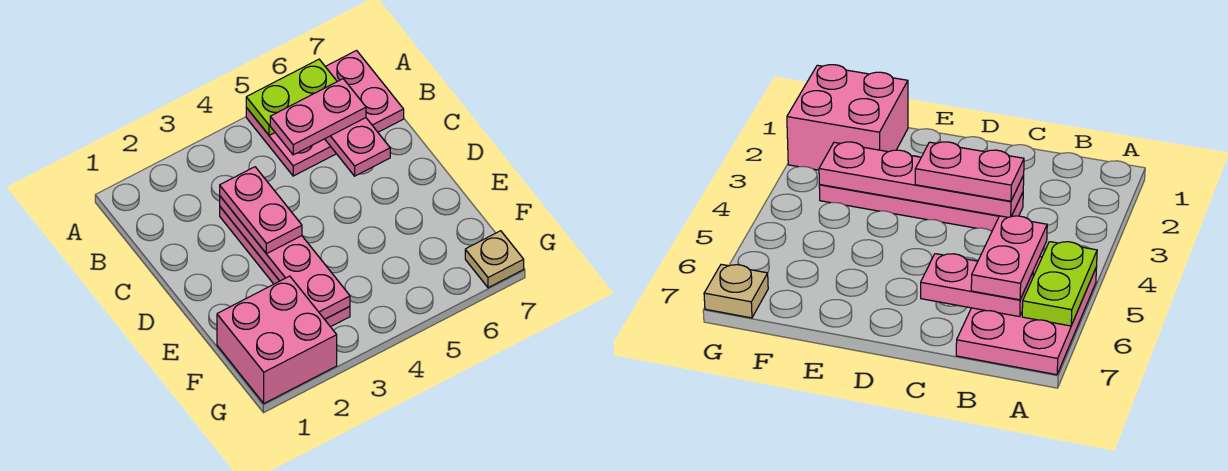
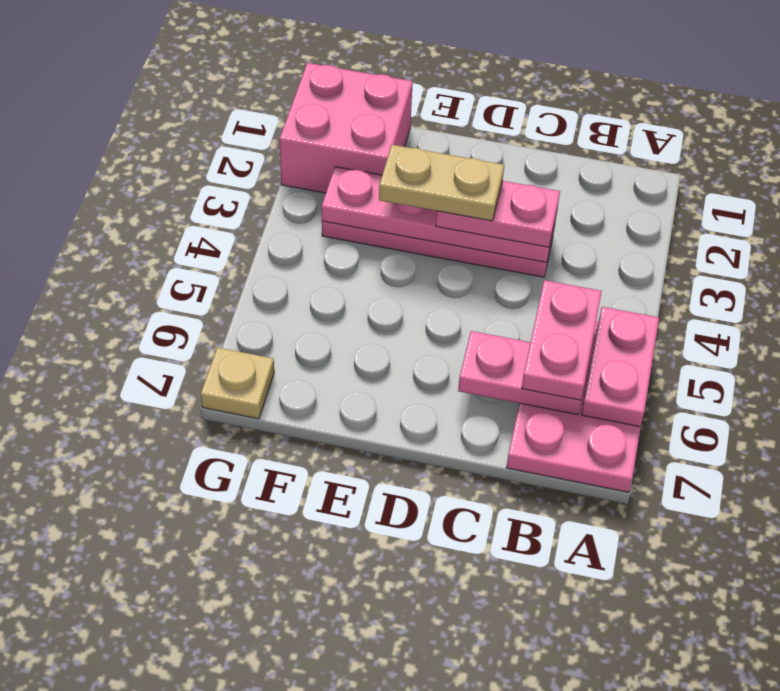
lime plate A5:A6 level 2 -> pink plate A5:A6 level 2
none -> tan plate D3:E3 level 4

